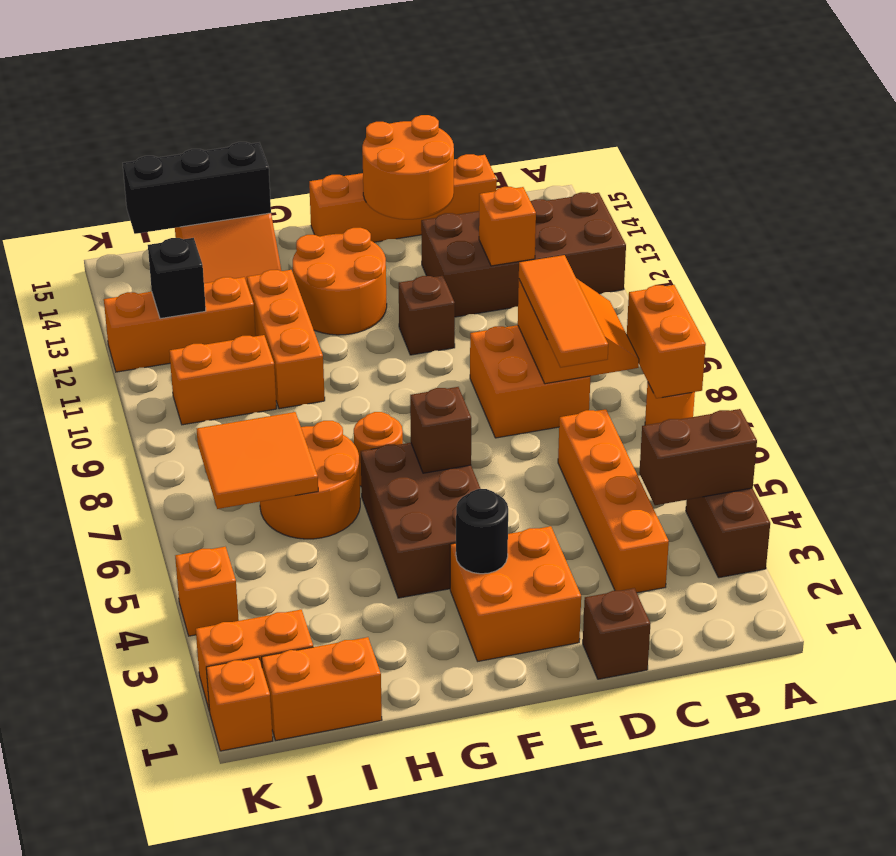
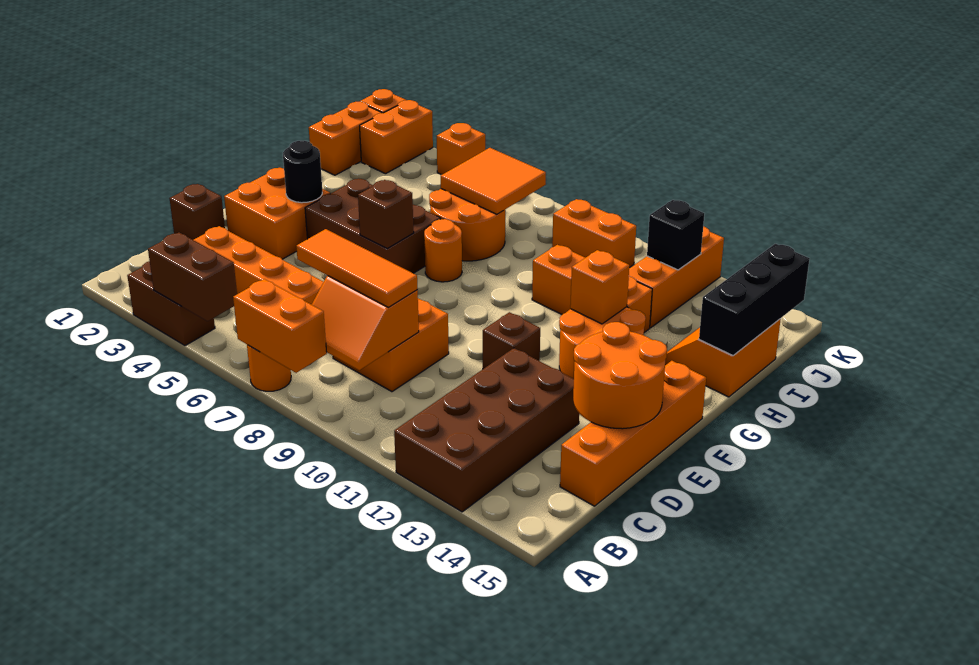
brown brick A4:B4 level 2 -> brown brick A4:A5 level 2
orange brick C12 level 2 -> orange brick G12 level 2
orange brick I10:J10 level 1 -> orange brick J9:J10 level 1

